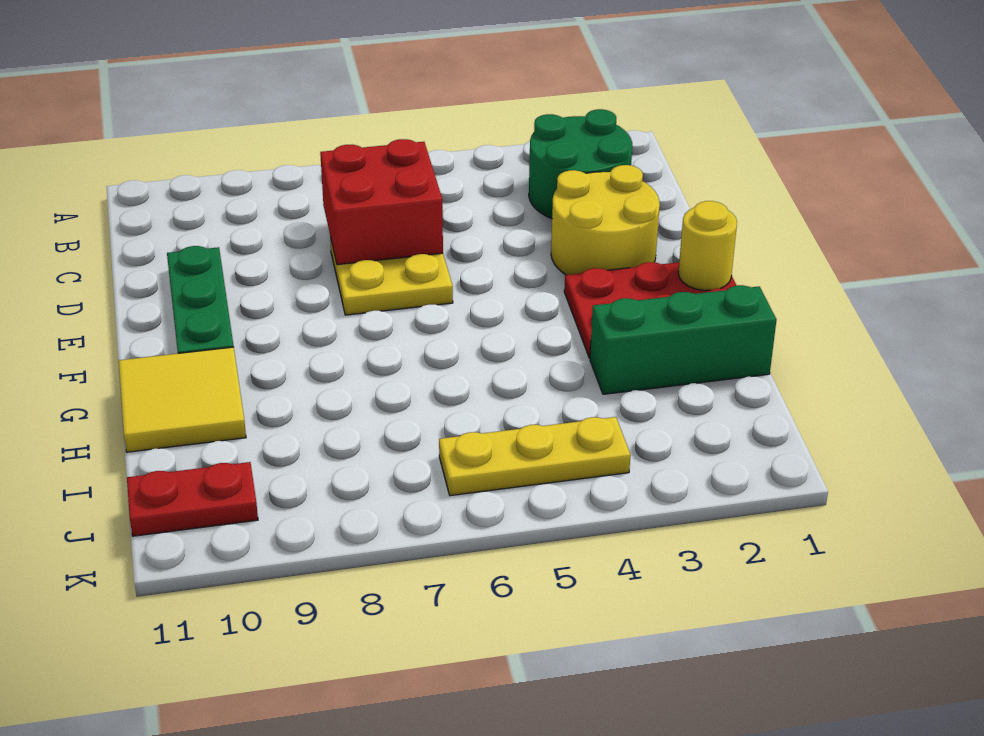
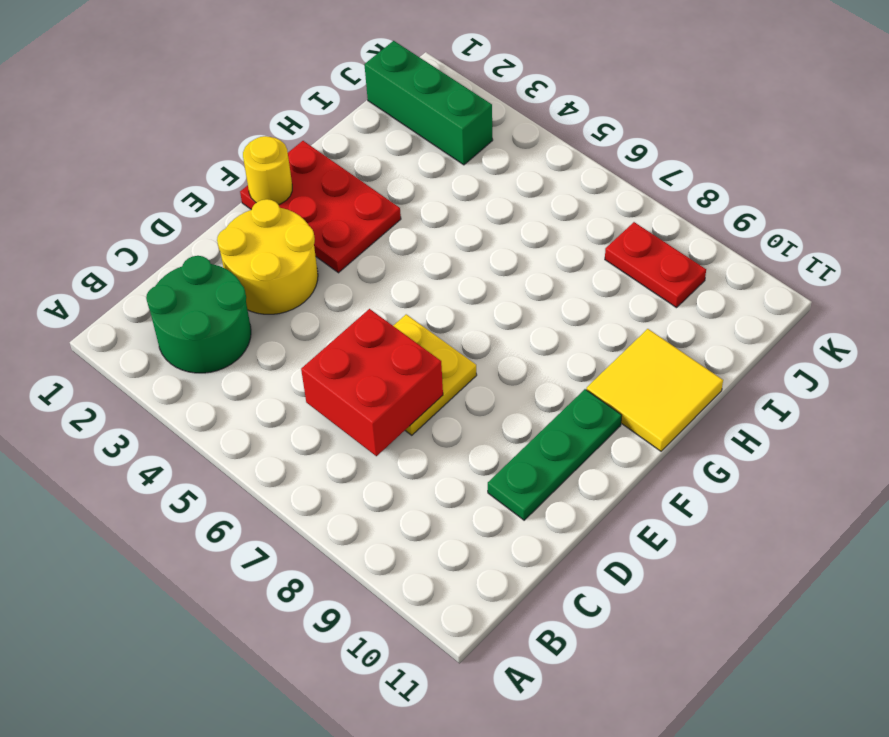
green brick H1:H3 level 1 -> green brick J1:J3 level 1
yellow plate J4:J6 level 1 -> none
red plate J10:J11 level 1 -> red plate J8:J9 level 1

